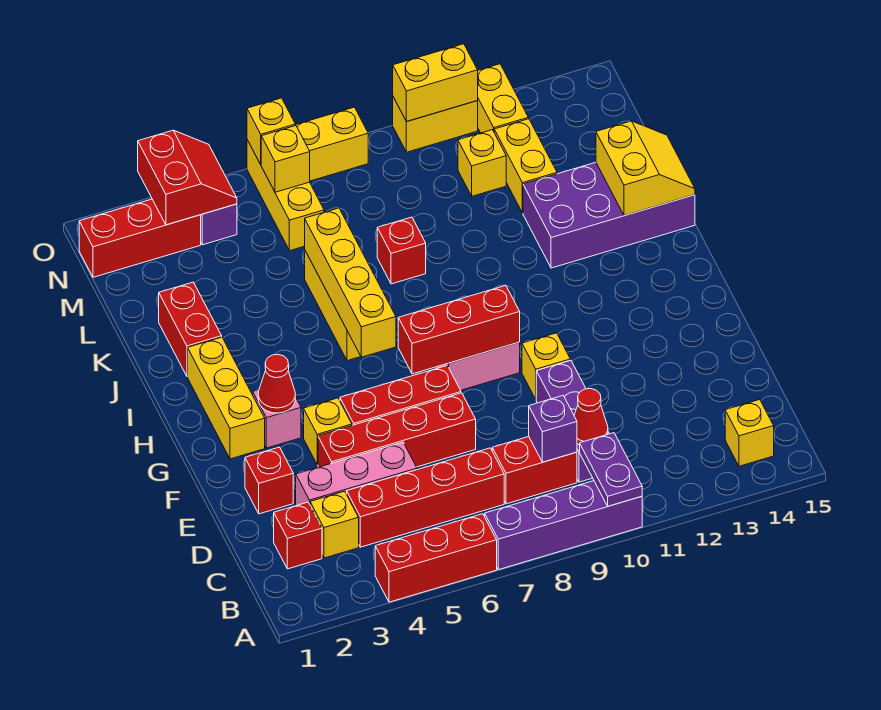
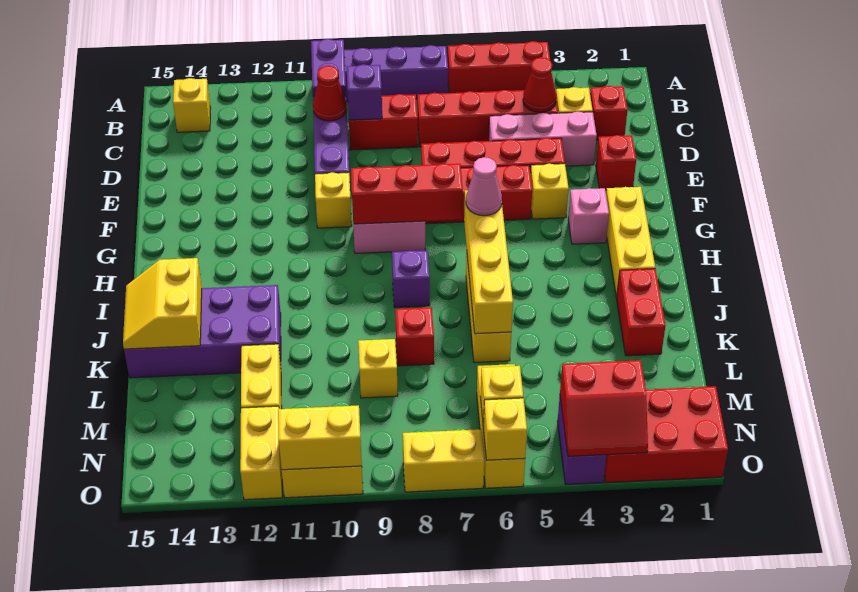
red cone G3 level 2 -> red cone C4 level 2
none -> pink cone H6 level 3
none -> purple brick I8 level 1
yellow brick M11 level 1 -> yellow brick L9 level 1
red brick N1:N3 level 1 -> red brick N1:O3 level 1
red slope N3:O4 level 2 top 3 -> red slope N3:O4 level 2 top N

